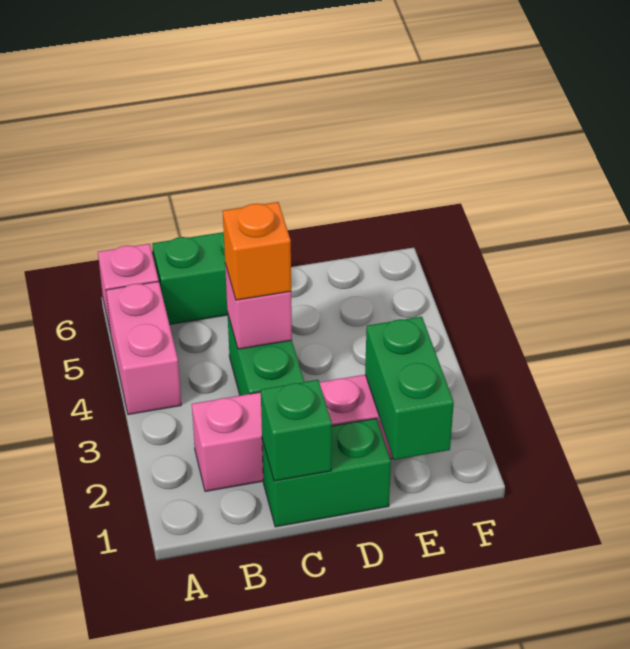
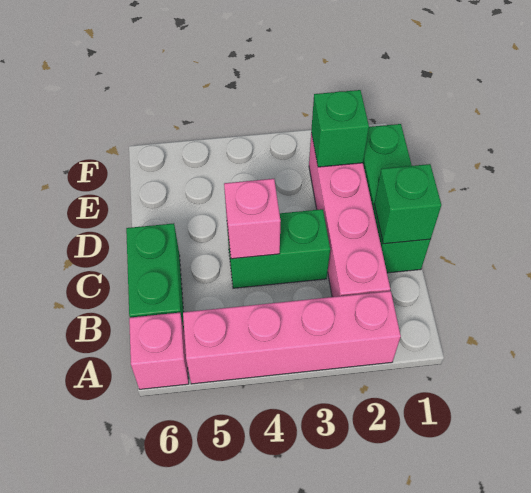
pink brick A4:A5 level 1 -> pink brick A2:A5 level 1
green brick C1:D1 level 1 -> green brick C1:E1 level 1
orange brick C4 level 3 -> none
green brick E1:E2 level 2 -> green brick E2 level 2

